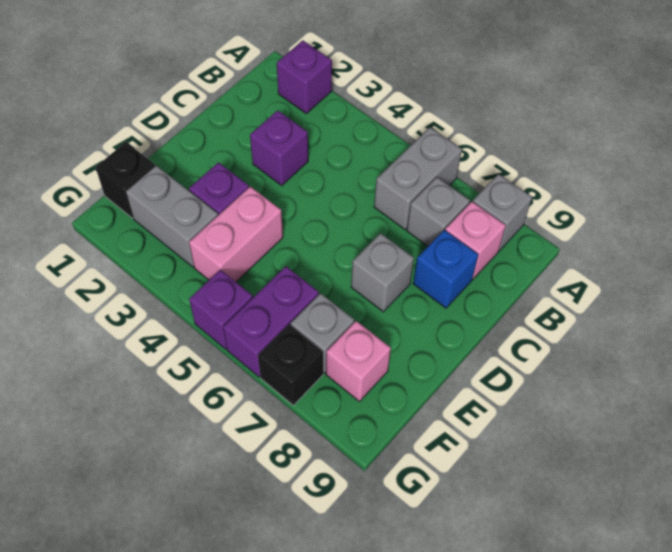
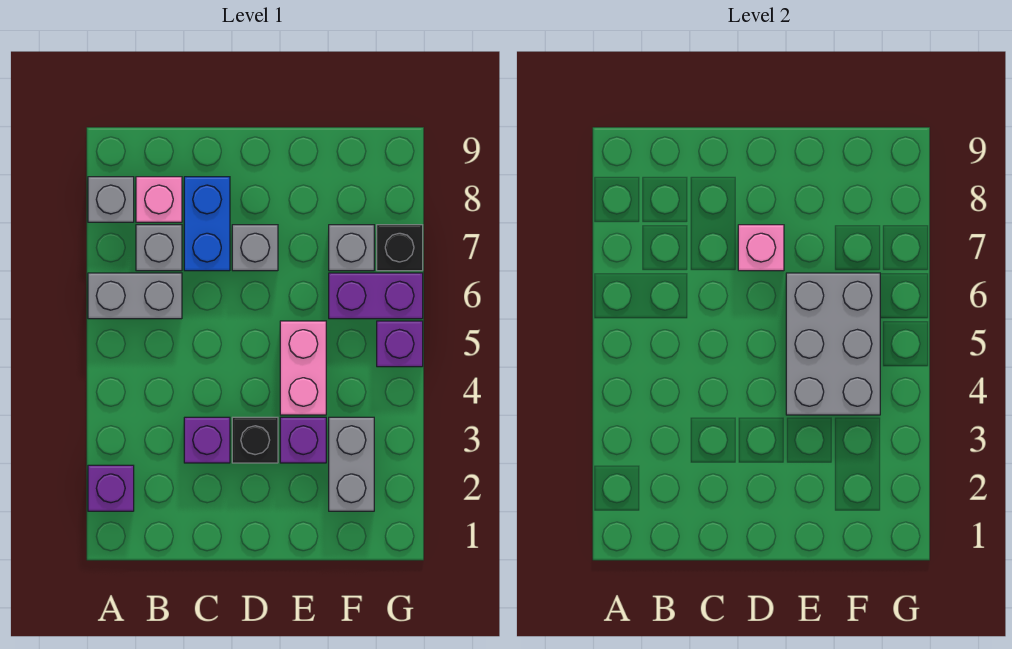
blue brick C8 level 1 -> blue brick C7:C8 level 1
pink brick E4:F4 level 1 -> pink brick E4:E5 level 1
none -> grey brick E4:F6 level 2
black brick F1 level 1 -> black brick D3 level 1
pink brick F8 level 1 -> pink brick D7 level 2

